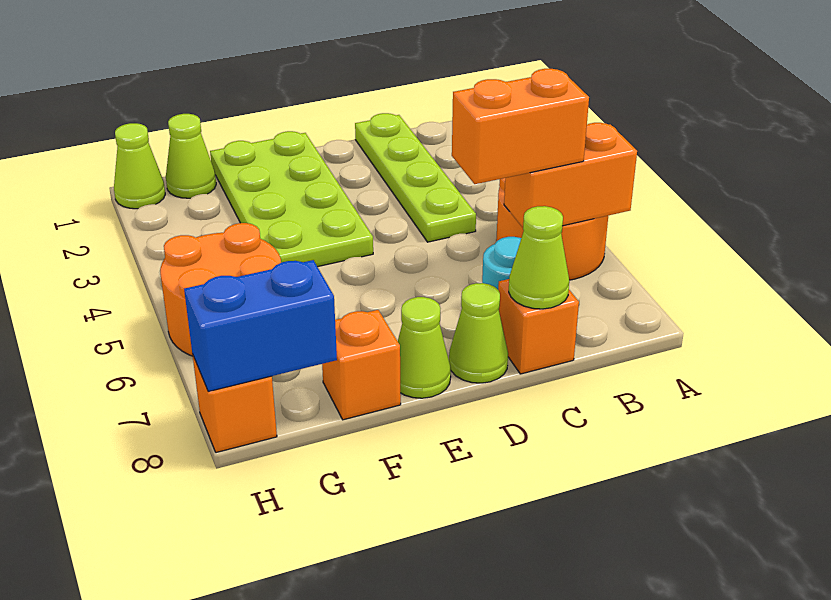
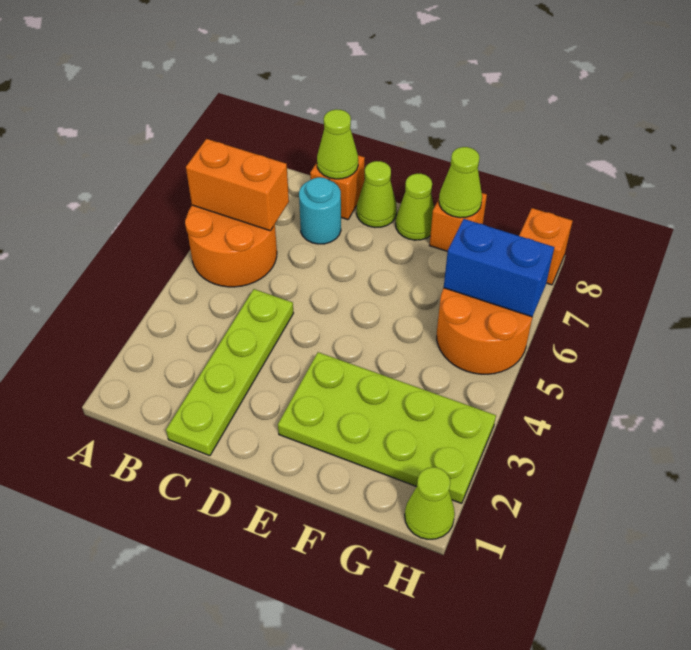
orange brick B6:C6 level 3 -> none
lime plate E1:F4 level 1 -> lime plate E2:H3 level 1
lime cone G1 level 1 -> lime cone F8 level 2
blue brick G8:H8 level 2 -> blue brick G6:H6 level 2

